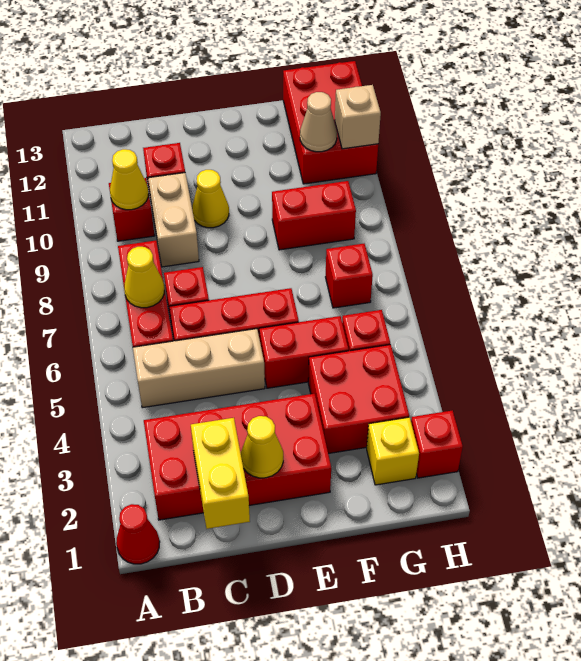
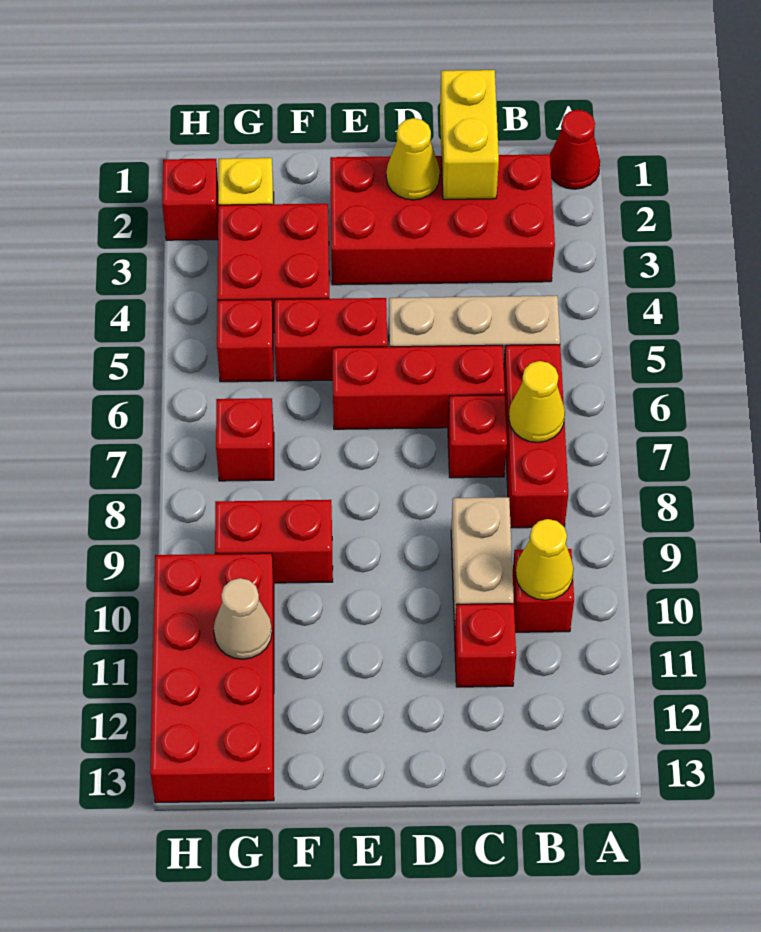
yellow cone D10 level 1 -> none
red brick G11:H13 level 1 -> red brick G10:H13 level 1
tan brick H11 level 2 -> none

